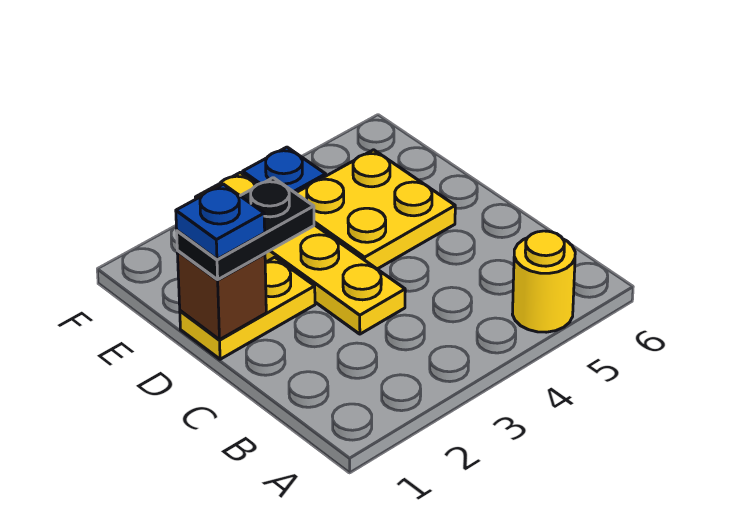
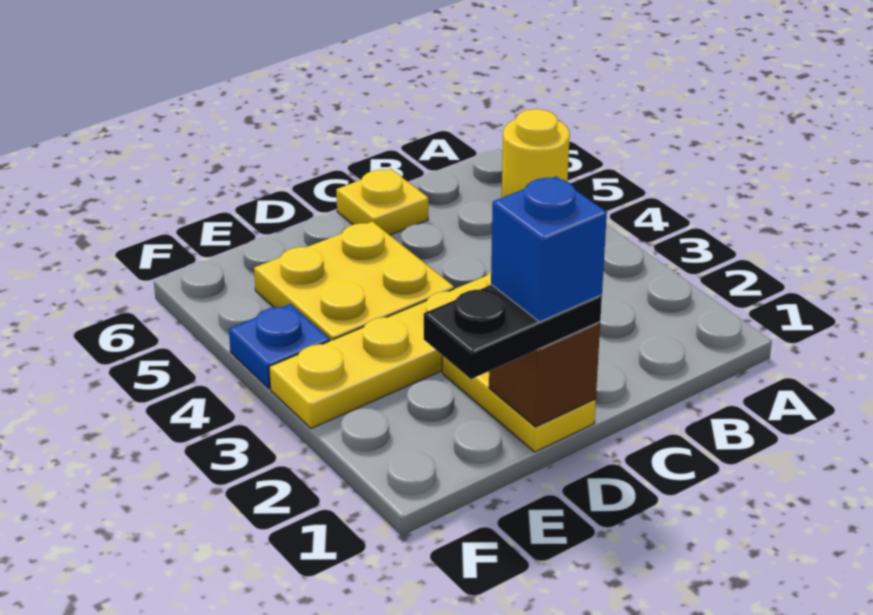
none -> yellow plate C6 level 1
black plate D1:D2 level 3 -> black plate D1:E1 level 3
blue plate D1 level 4 -> blue brick D1 level 4

